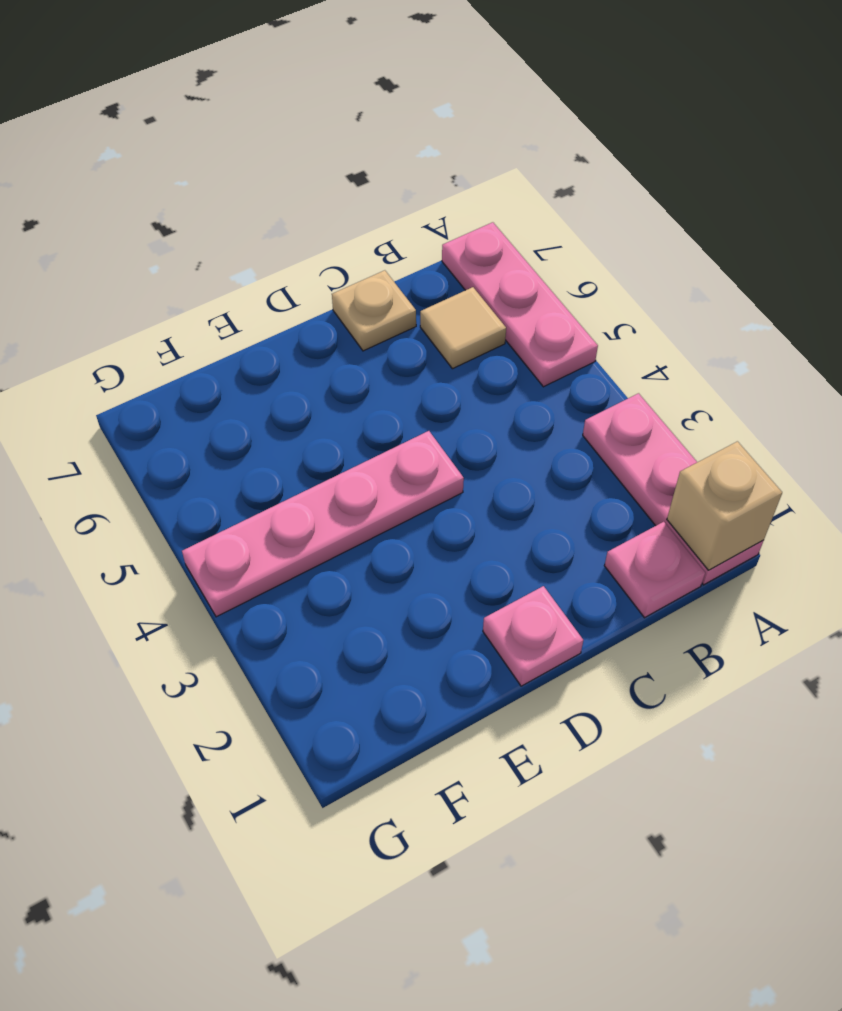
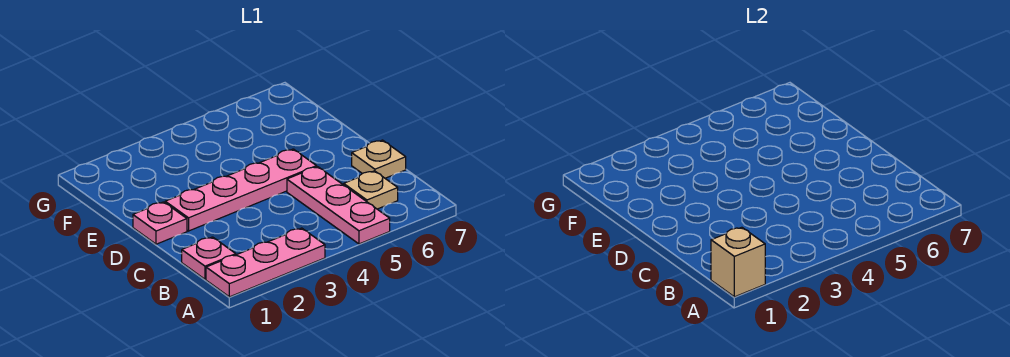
pink plate A5:A7 level 1 -> pink plate A5:C5 level 1
tan tile B6 level 1 -> tan plate B6 level 1
pink plate D4:G4 level 1 -> pink plate D2:D5 level 1

